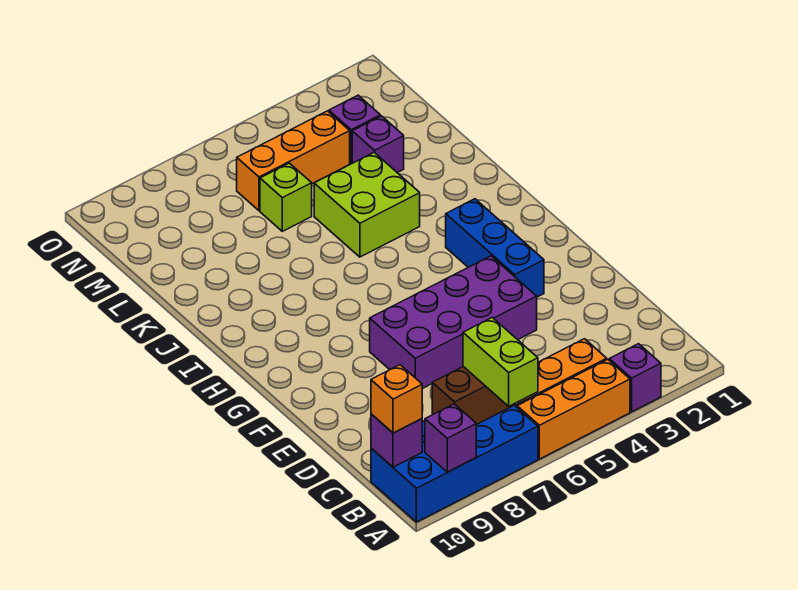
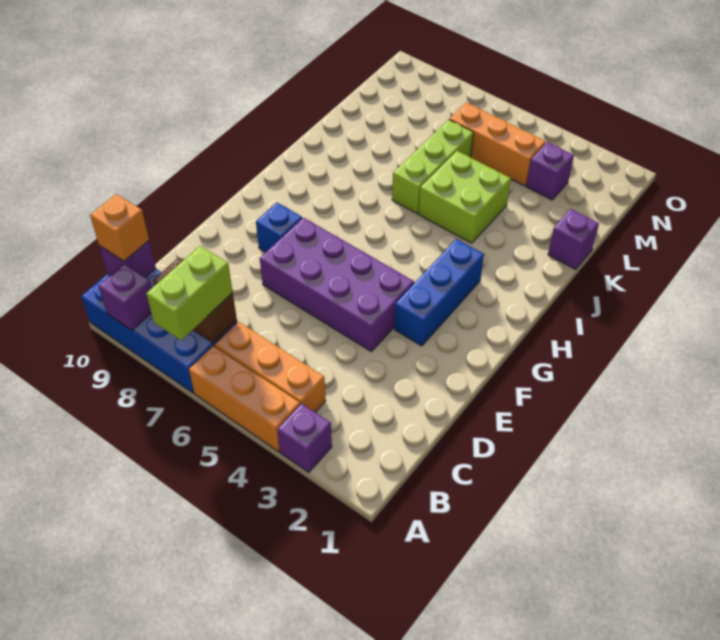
none -> blue brick F8 level 1
purple brick L3 level 1 -> purple brick K1 level 1
lime brick L6 level 1 -> lime brick J6:L6 level 1

